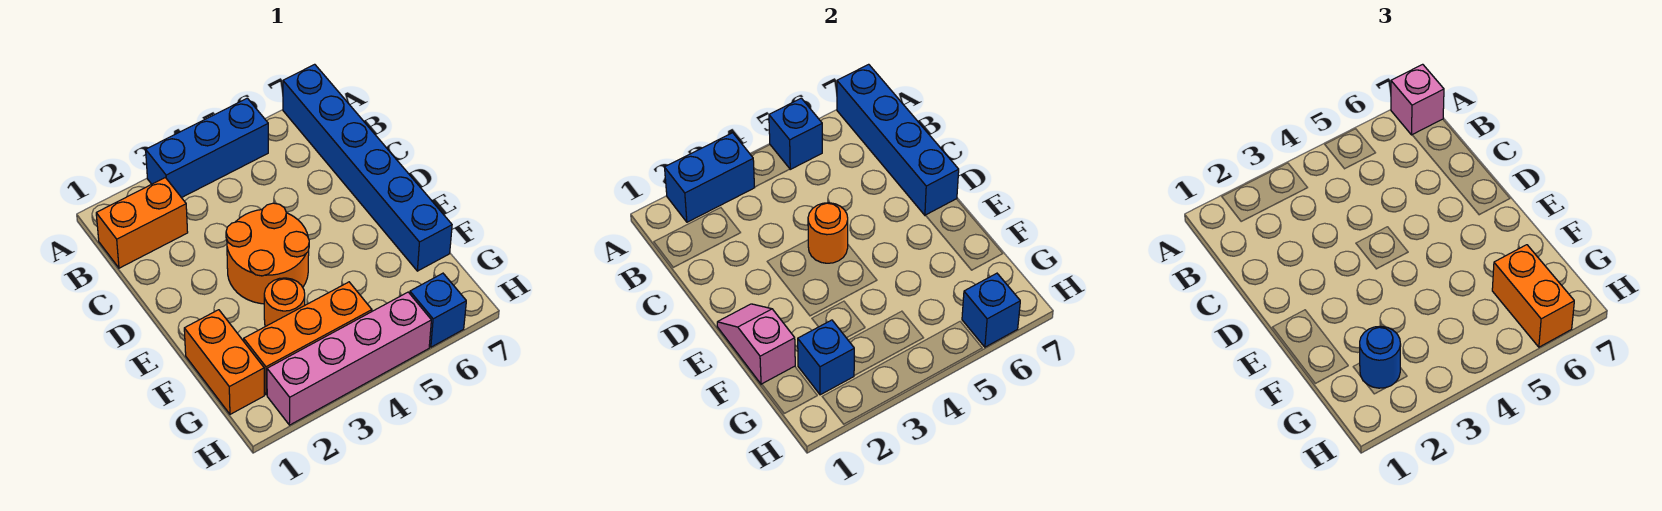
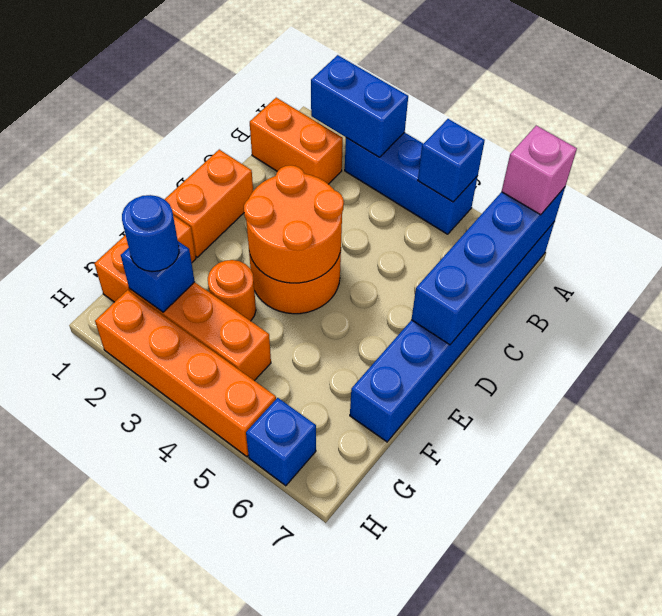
orange round brick D4 level 2 -> orange round brick D3:E4 level 2
pink slope E1:F1 level 2 top F -> none
orange brick G6:H6 level 3 -> orange brick D1:E1 level 1
pink brick H2:H5 level 1 -> orange brick H2:H5 level 1
blue brick H6 level 2 -> none

